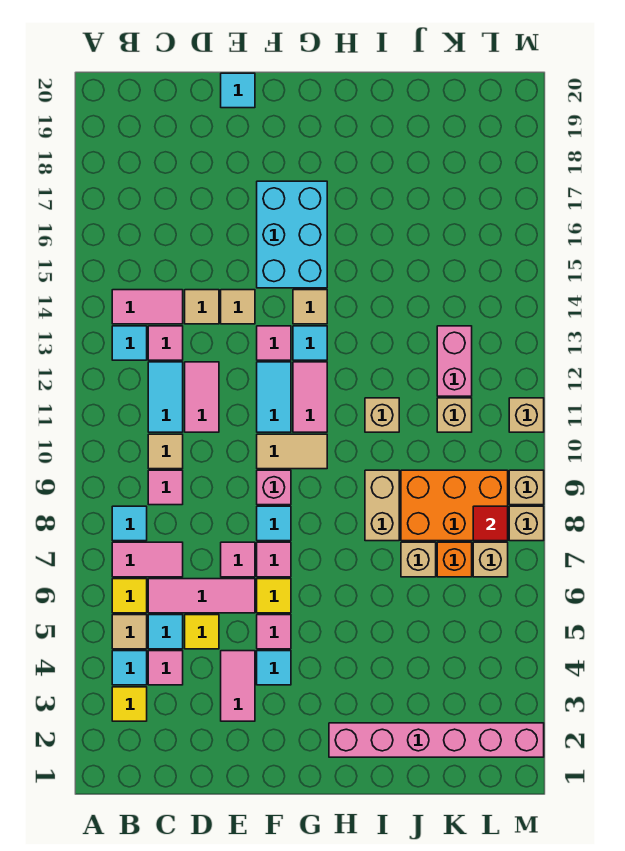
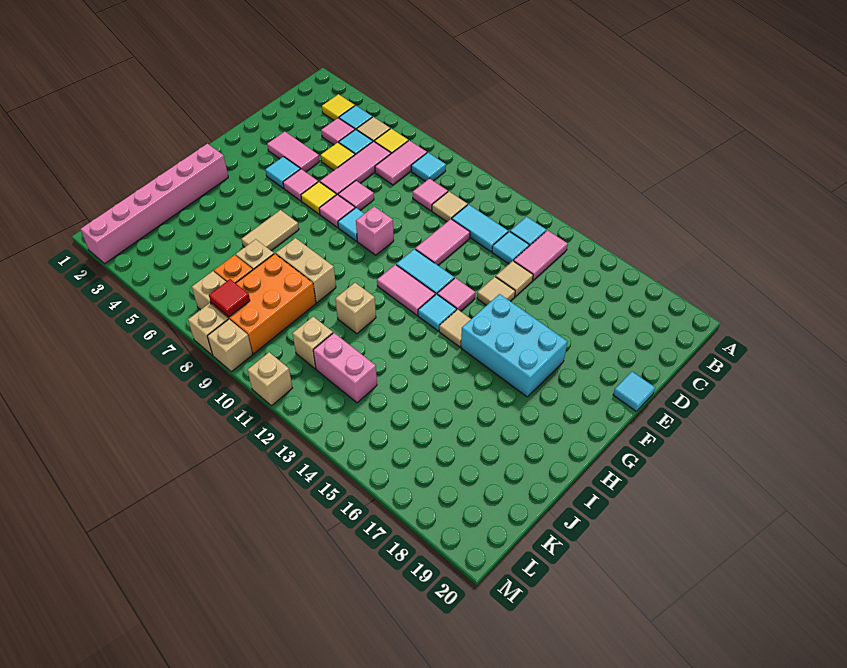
pink tile C13 level 1 -> cyan tile C13 level 1
pink tile D11:D12 level 1 -> pink tile D11:E11 level 1
tan tile F10:G10 level 1 -> tan tile H6:I6 level 1

